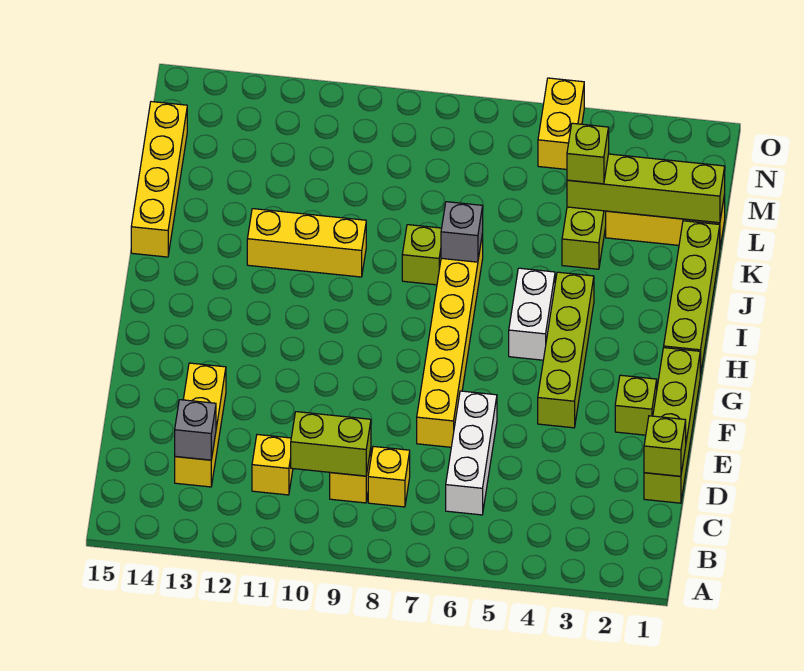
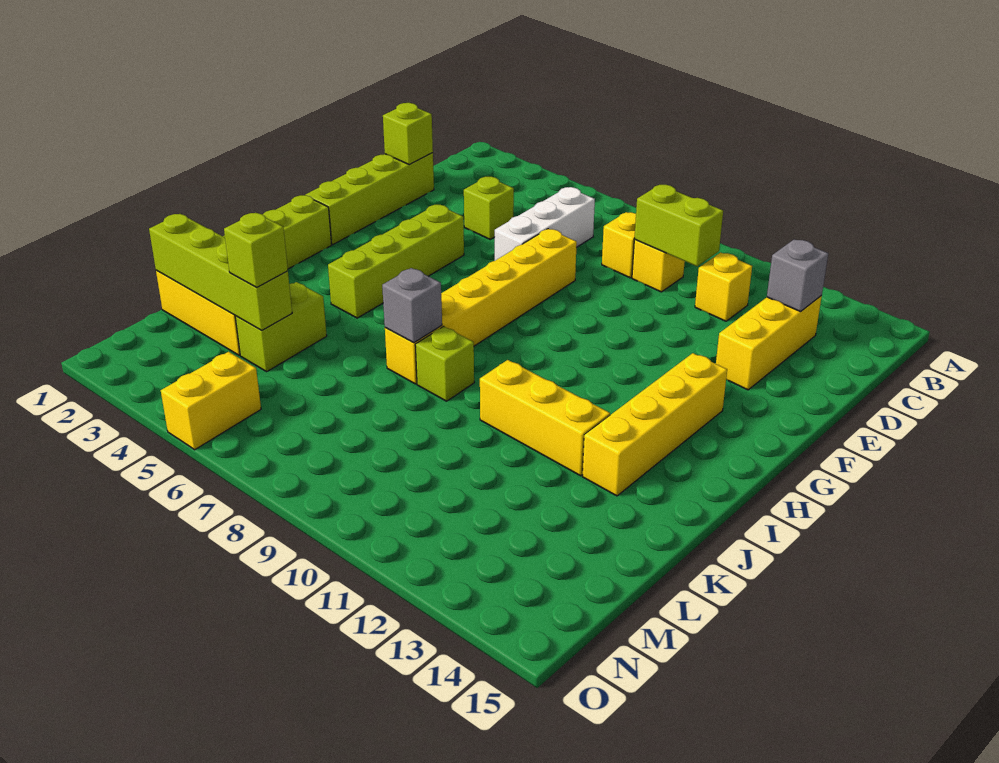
lime brick F2 level 1 -> lime brick D4 level 1
white brick H5:I5 level 1 -> none
yellow brick J15:M15 level 1 -> yellow brick G13:J13 level 1

